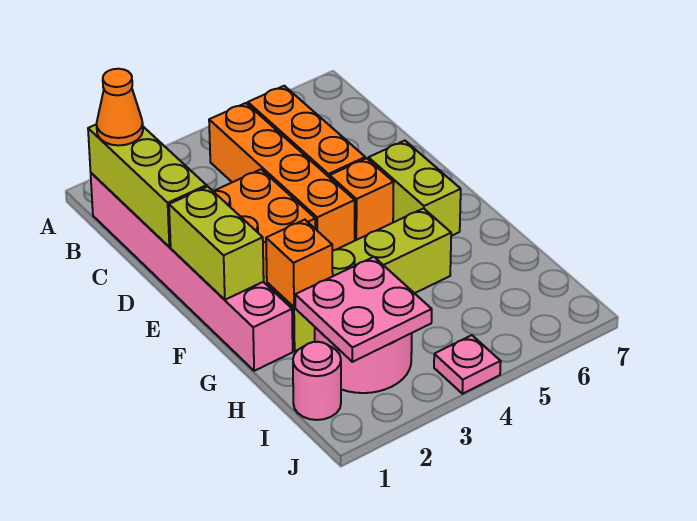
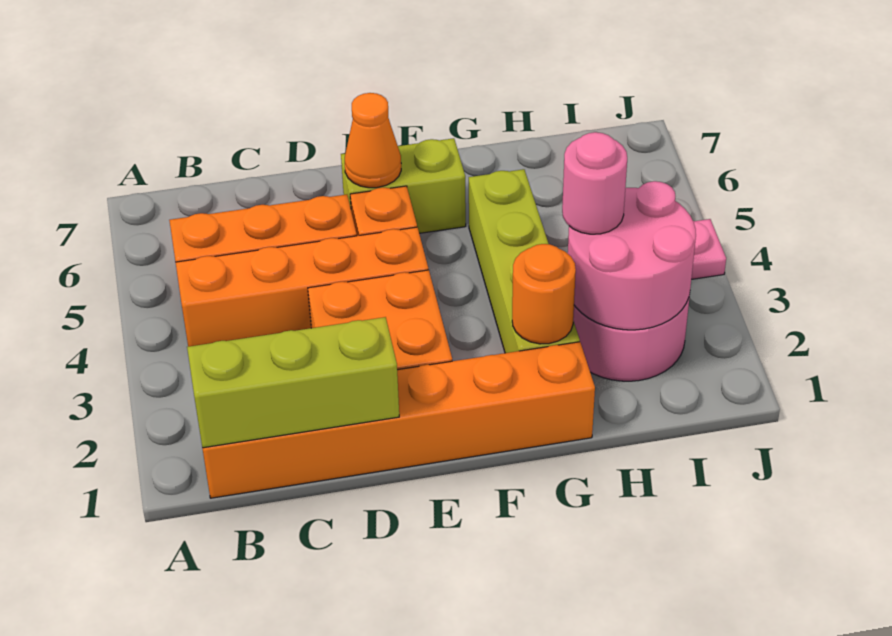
pink brick B1:G1 level 1 -> orange brick B1:G1 level 1
orange cone B1 level 3 -> orange cone E6 level 2
lime brick E1:F1 level 2 -> none
orange brick G2 level 2 -> orange round brick G2 level 2
pink plate H2:I3 level 2 -> pink round brick H2:I3 level 2
pink round brick I1 level 1 -> pink round brick H3 level 3

